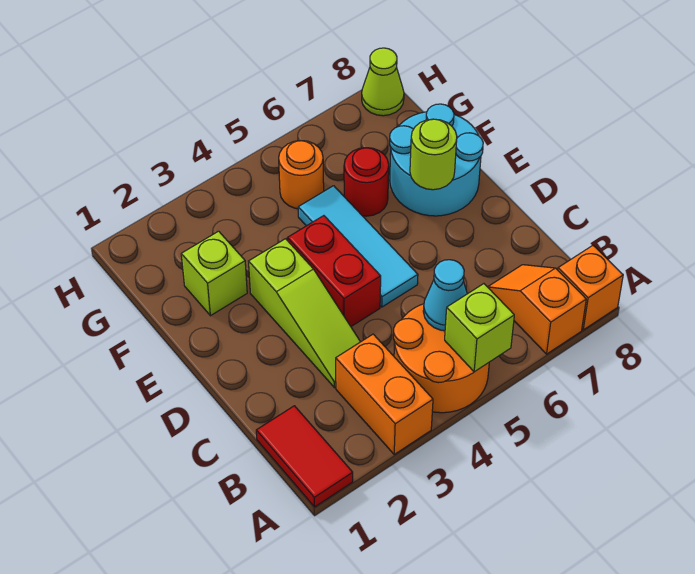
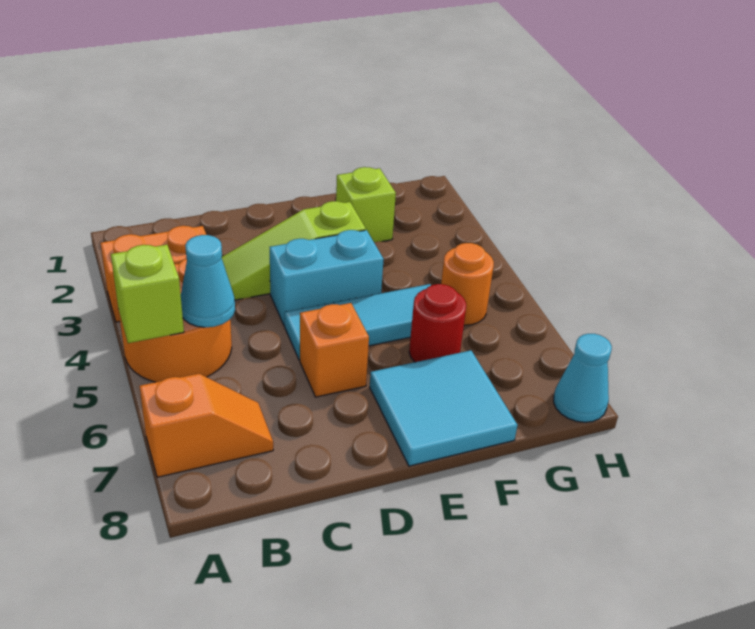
red tile A1:B1 level 1 -> none
orange brick A8 level 1 -> orange brick D6 level 1
red brick D4:E4 level 1 -> cyan brick D4:E4 level 1
cyan round brick E7:F8 level 1 -> cyan tile E7:F8 level 1
lime round brick E7 level 2 -> none
lime cone H8 level 1 -> cyan cone H8 level 1

